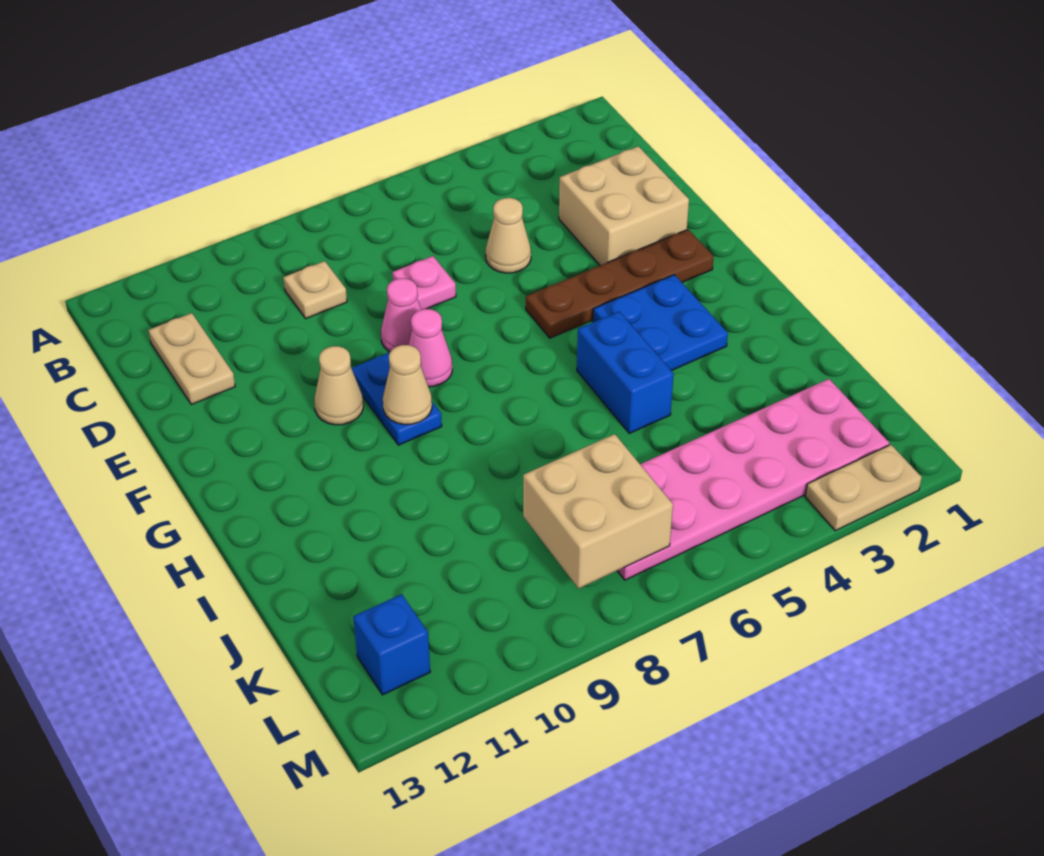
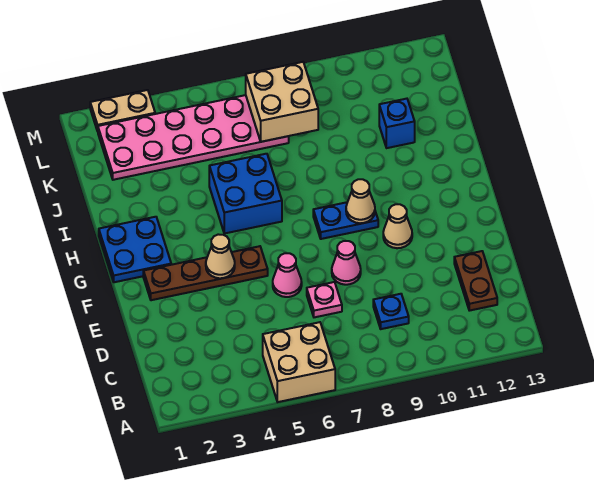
tan plate C9 level 1 -> blue plate C9 level 1
tan plate C12:D12 level 1 -> brown plate C12:D12 level 1
tan brick D2:E3 level 1 -> tan brick A5:B6 level 1
tan cone D5 level 1 -> tan cone F4 level 2
pink cone F8 level 1 -> pink cone E6 level 1
blue plate F9:G9 level 1 -> blue plate G8:G9 level 1
blue plate G3:H4 level 1 -> blue plate G1:H2 level 1
blue brick H5:I5 level 1 -> blue brick H5:I6 level 1
blue brick L12 level 1 -> blue brick J11 level 1

